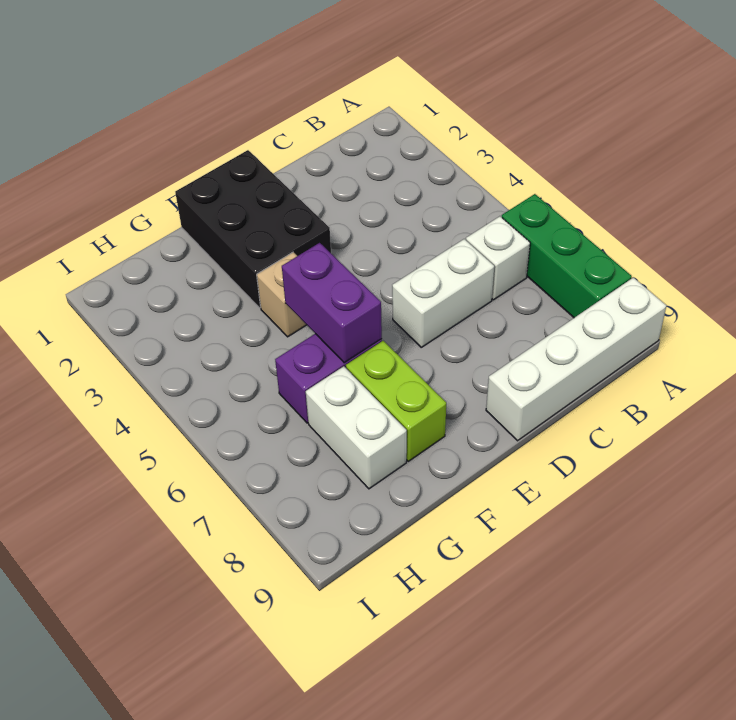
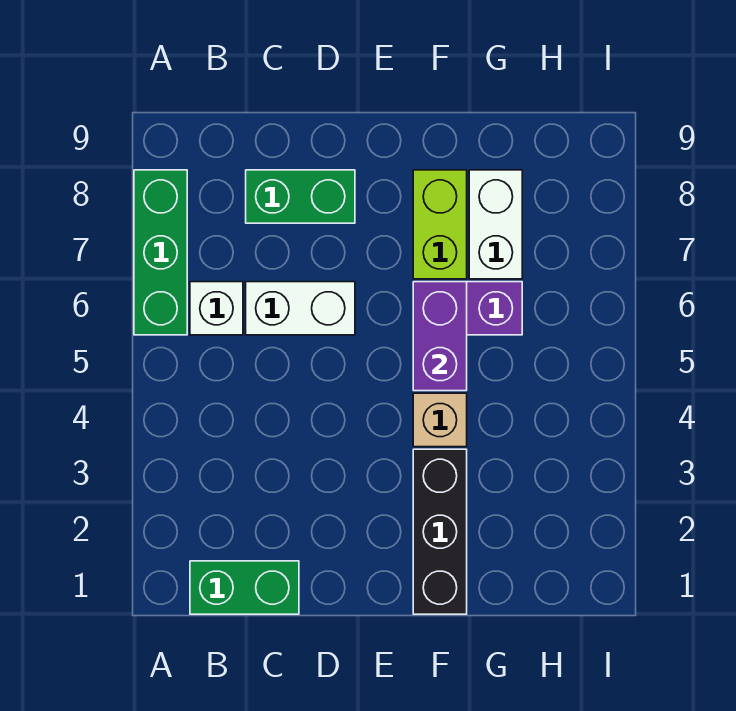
white brick A9:D9 level 1 -> none
none -> green brick B1:C1 level 1
none -> green brick C8:D8 level 1
black brick E1:F3 level 1 -> black brick F1:F3 level 1

